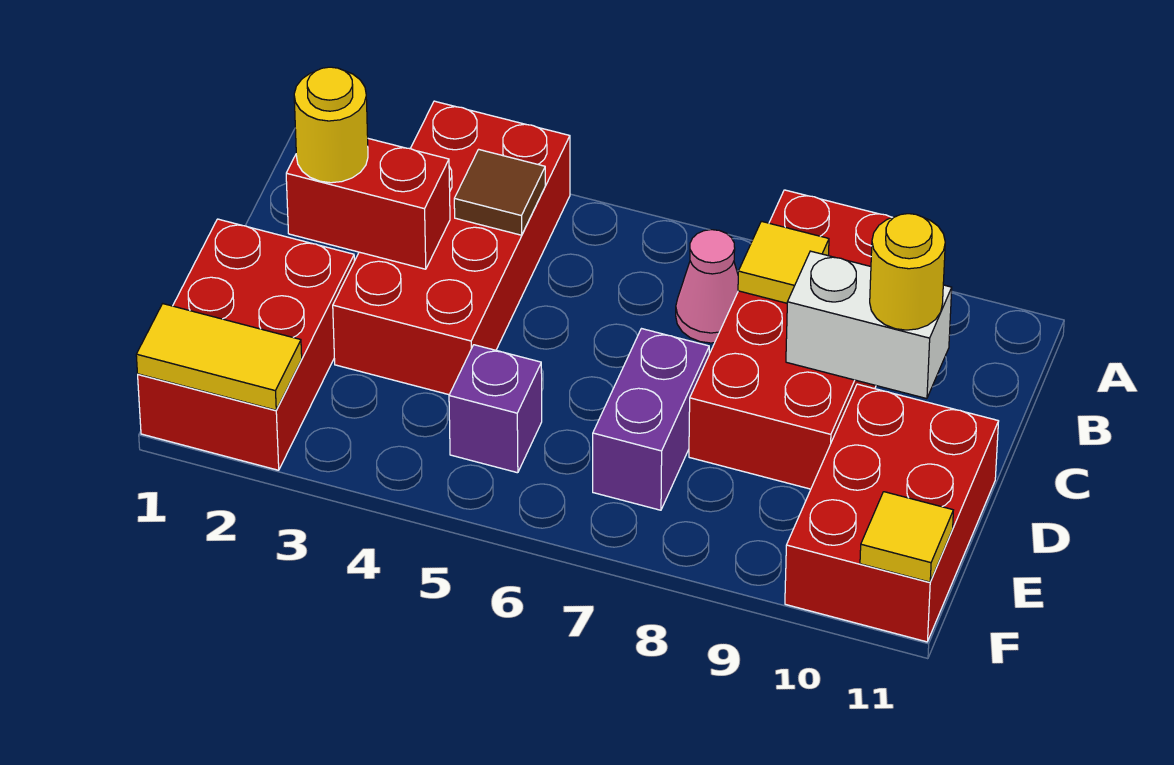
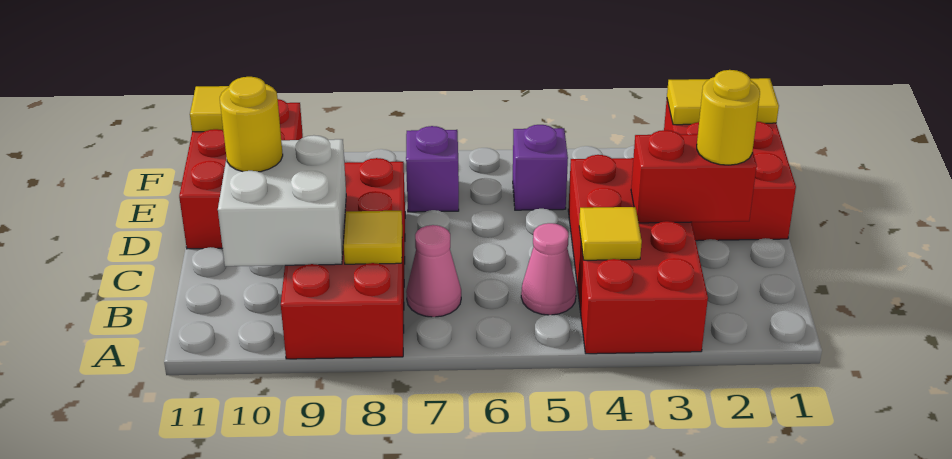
brown tile B4 level 2 -> yellow tile B4 level 2
none -> pink cone B5 level 1
white brick C9:C10 level 2 -> white brick B9:C10 level 2
purple brick D7:E7 level 1 -> purple brick E7 level 1

